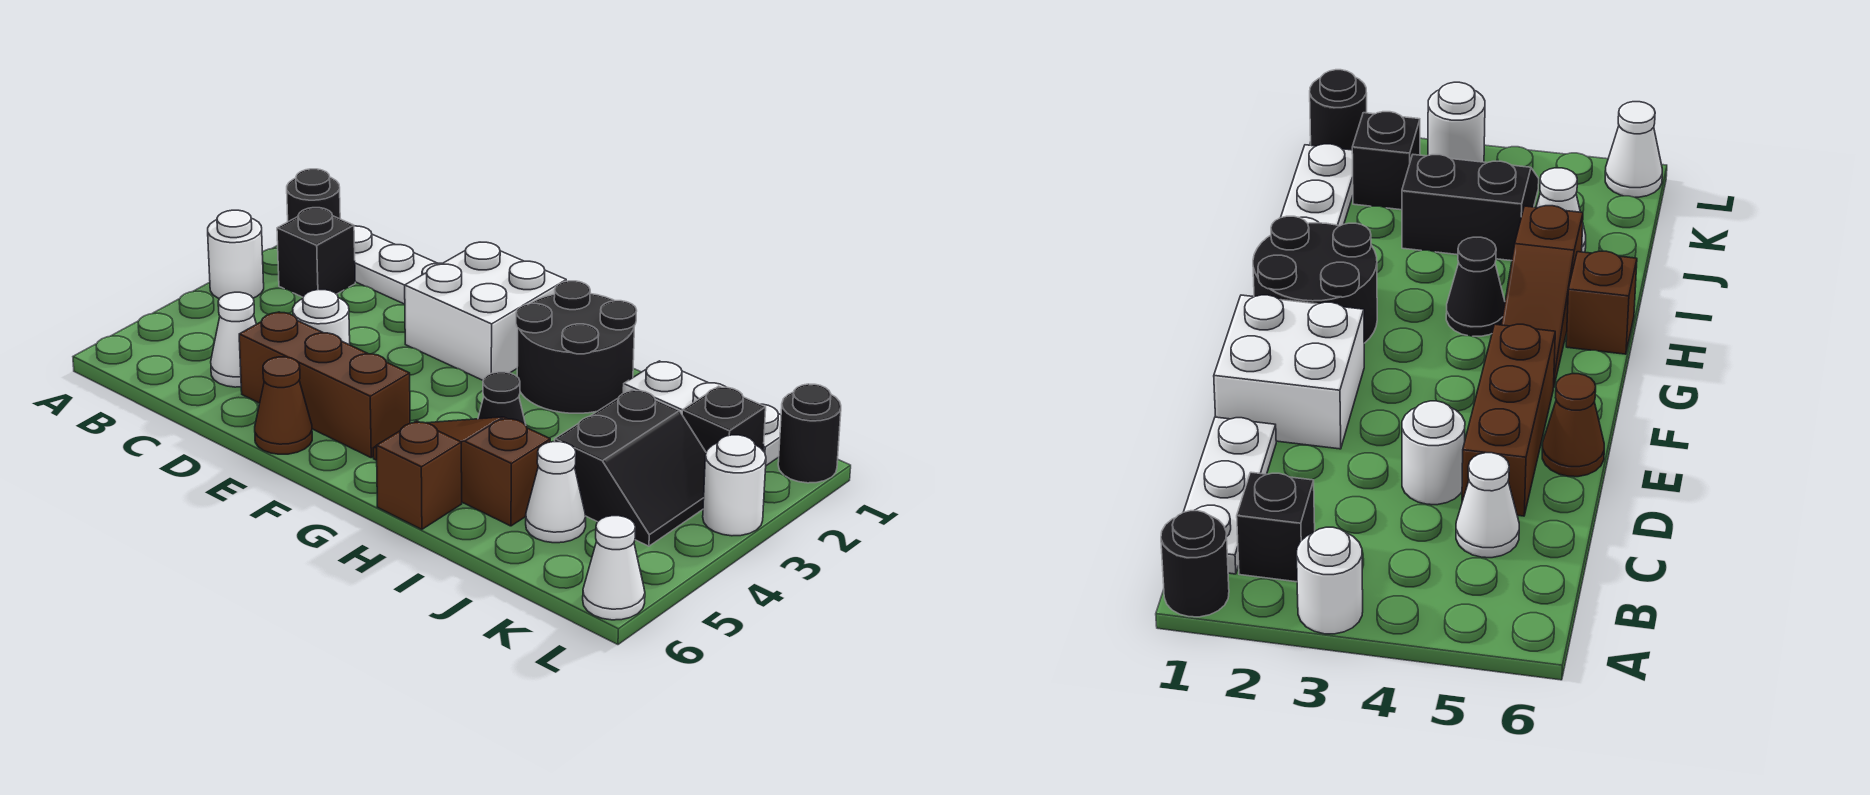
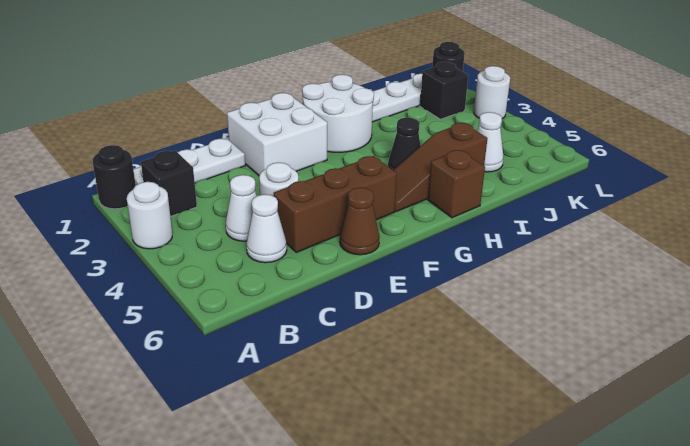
black round brick G1:H2 level 1 -> white round brick G1:H2 level 1
black slope J3:K4 level 1 top J -> none
white cone L6 level 1 -> white cone C4 level 1

